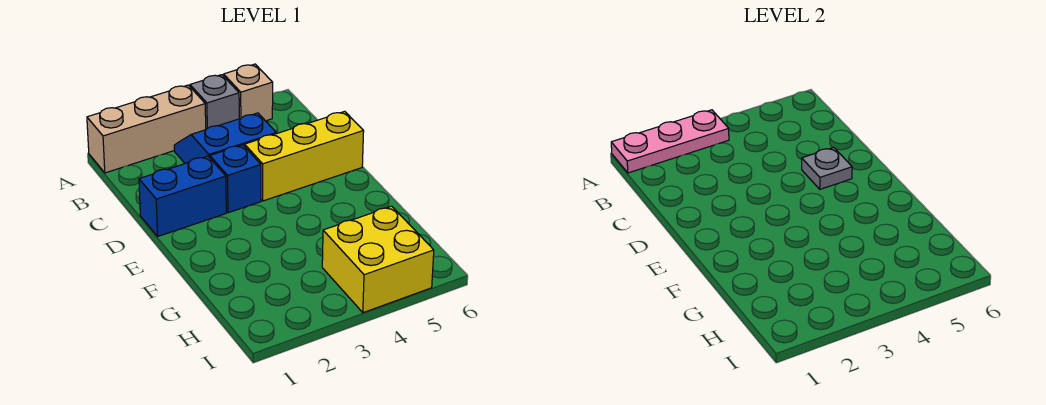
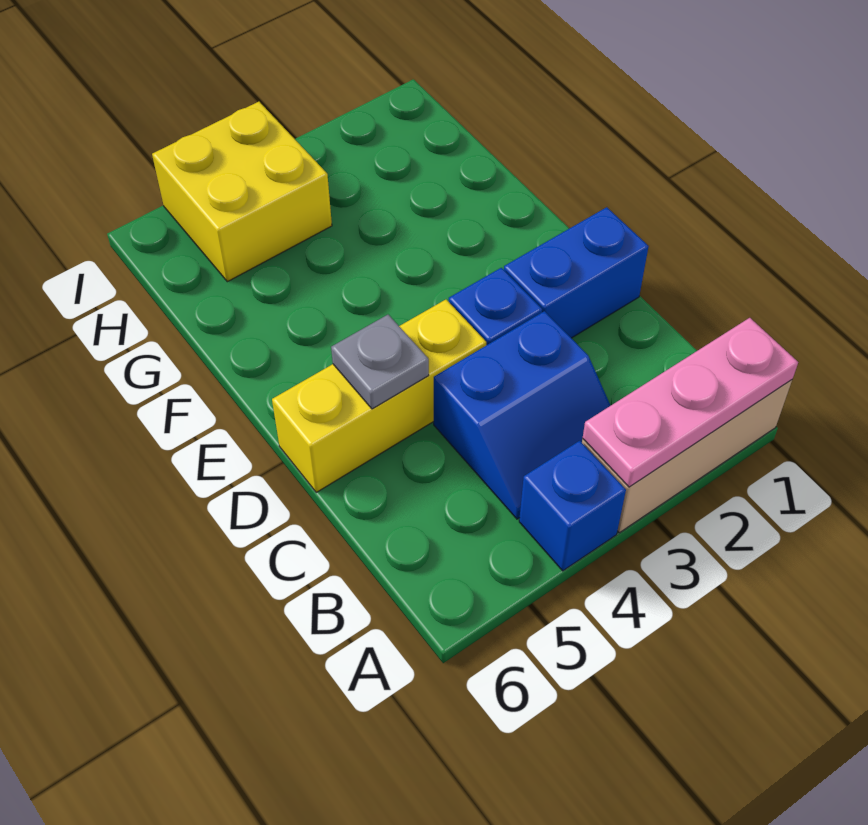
grey brick A4 level 1 -> blue brick A4 level 1
tan brick A5 level 1 -> none

